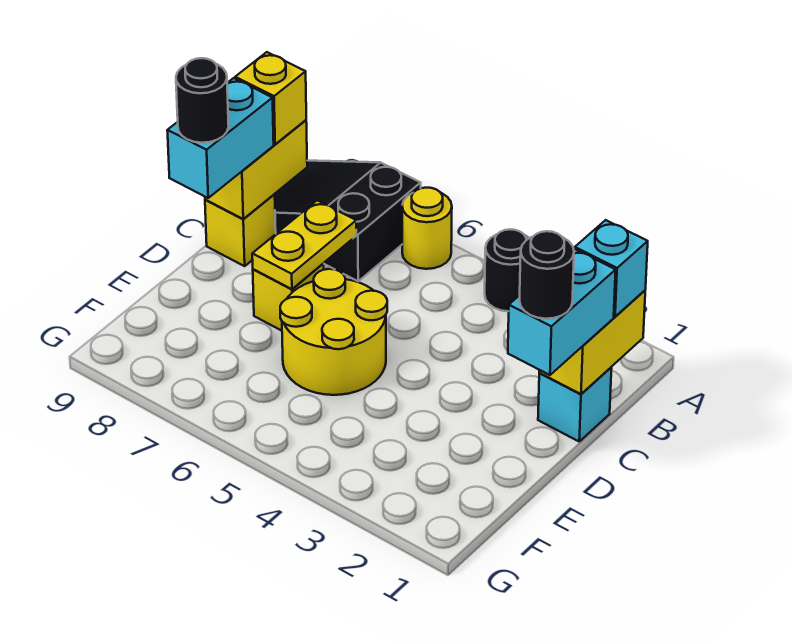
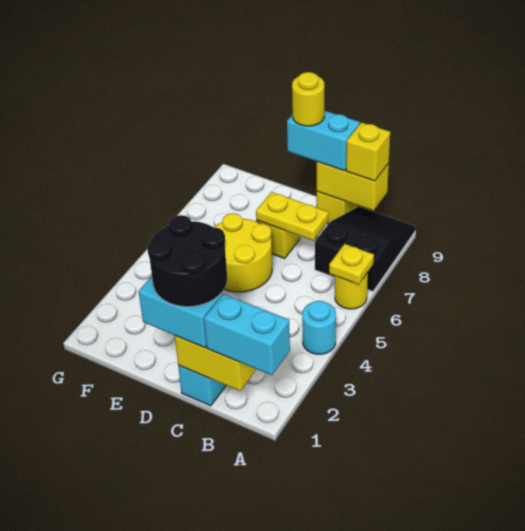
black round brick A4 level 1 -> cyan round brick A4 level 1
none -> yellow plate A6 level 2
cyan brick B1 level 3 -> cyan brick A1:B1 level 3
black round brick D1 level 4 -> black round brick C1:D2 level 4
black round brick D9 level 4 -> yellow round brick D9 level 4

